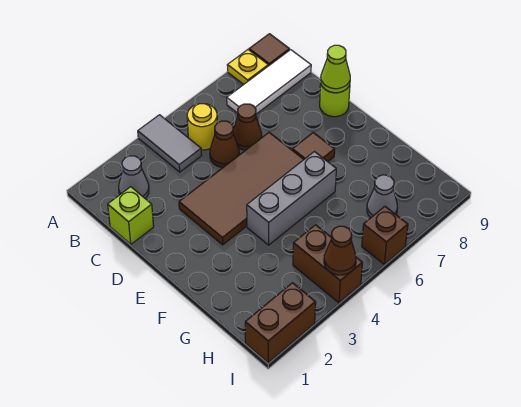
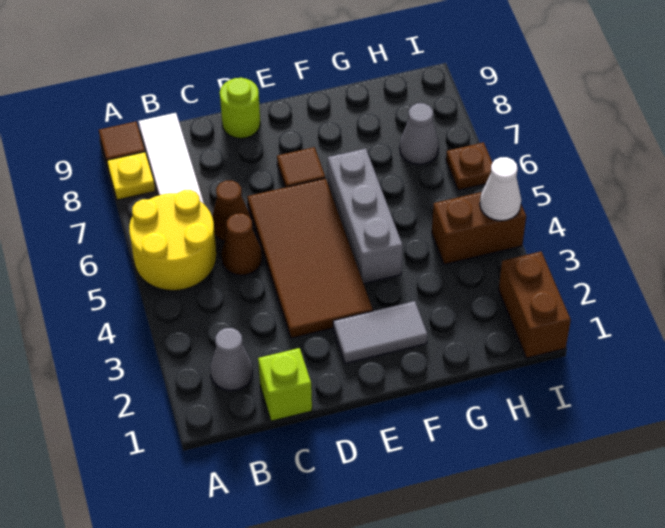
grey tile A4:B4 level 1 -> grey tile E2:F2 level 1
yellow round brick B5 level 1 -> yellow round brick A5:B6 level 1
lime cone D9 level 2 -> none
brown cone I4 level 2 -> white cone I4 level 2
brown brick I6 level 1 -> brown plate I6 level 1

